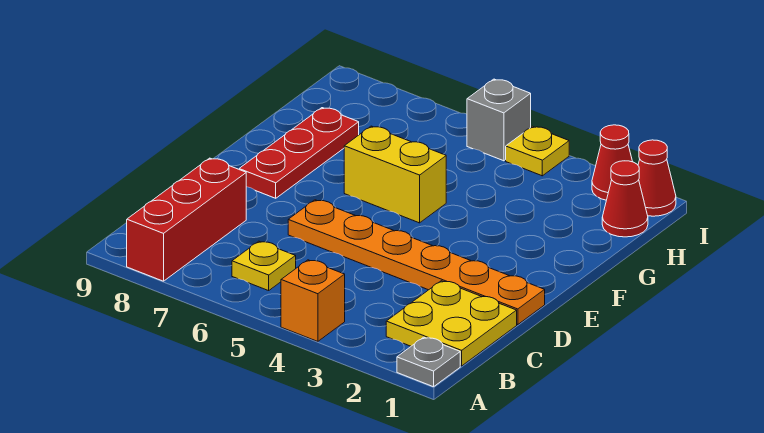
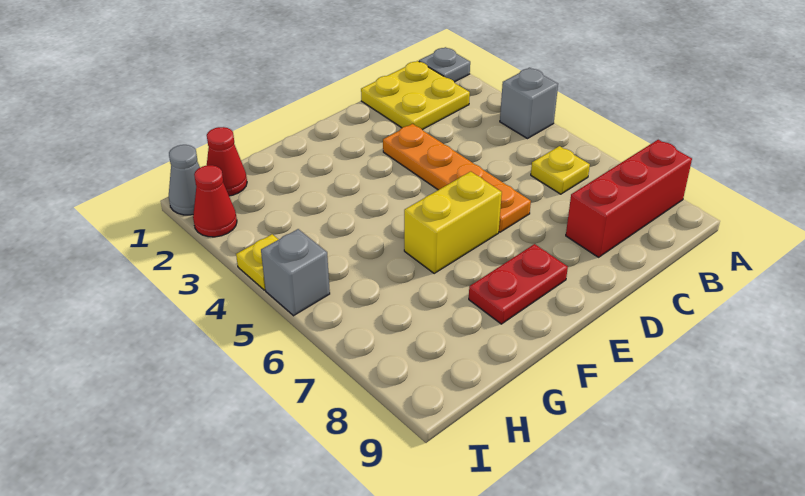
orange brick A4 level 1 -> grey brick A4 level 1
orange plate D1:D6 level 1 -> orange plate D3:D6 level 1
red plate E8:G8 level 1 -> red plate E8:F8 level 1
yellow brick F5:F6 level 1 -> yellow brick E6:F6 level 1
red cone I1 level 1 -> grey cone I1 level 1

